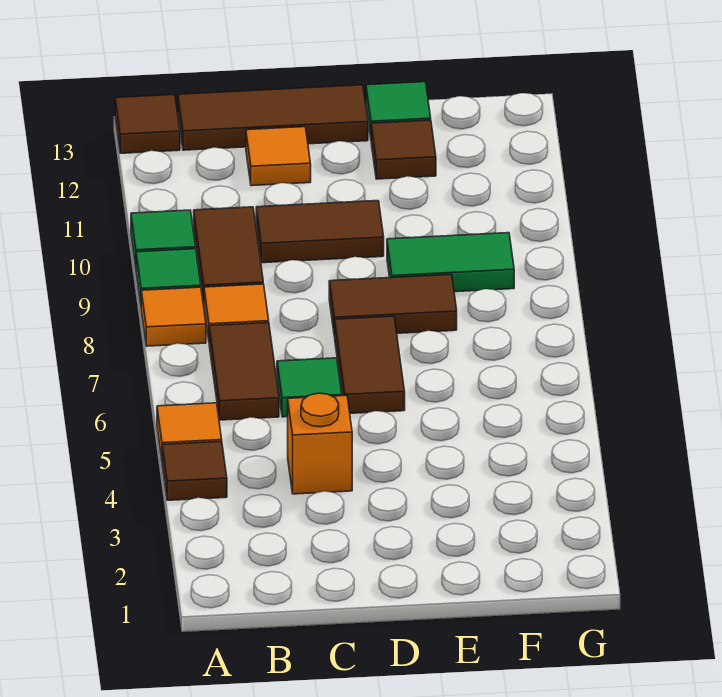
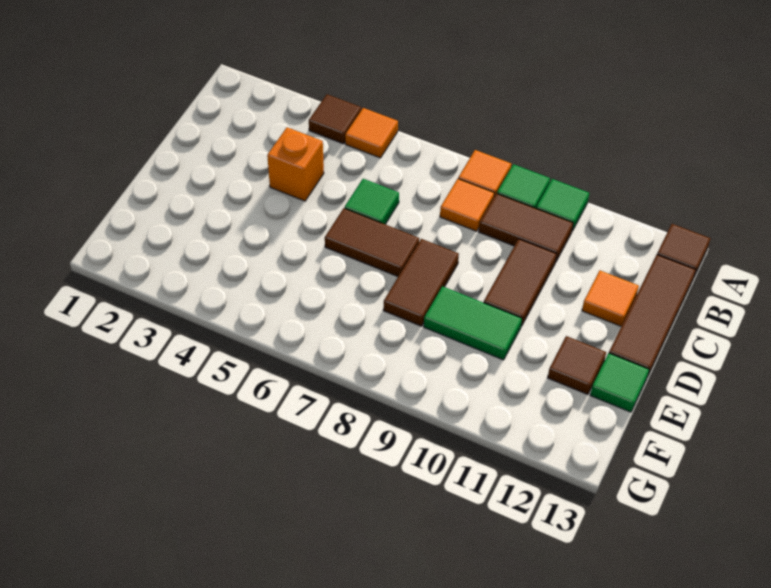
brown tile B6:B7 level 1 -> none
green tile E9:F9 level 1 -> green tile E9:E10 level 1

